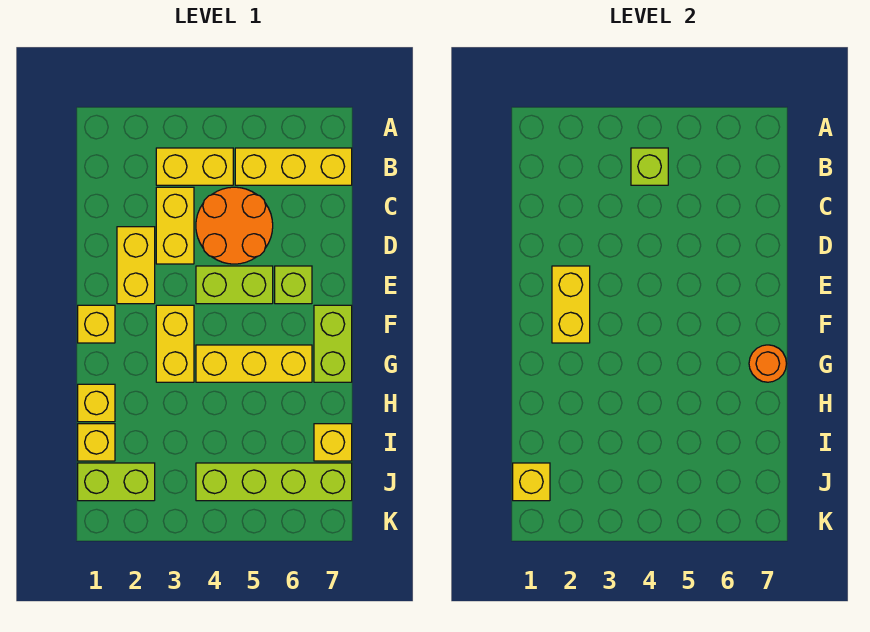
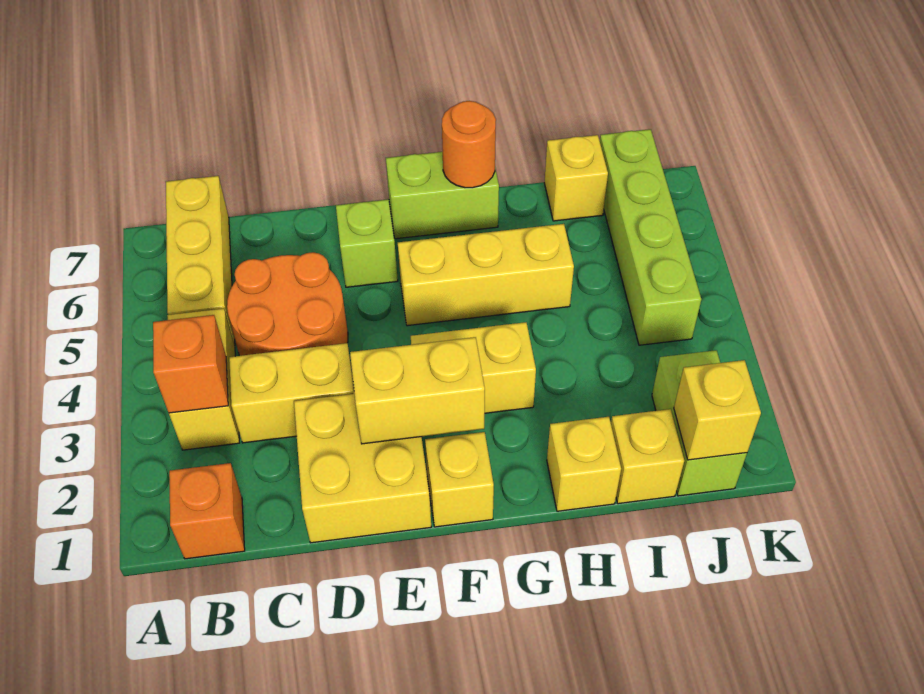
none -> orange brick B1 level 1
none -> orange brick B3 level 2
lime brick B4 level 2 -> none
yellow brick D2:E2 level 1 -> yellow brick D1:E2 level 1
lime brick E4:E5 level 1 -> none
yellow brick G4:G6 level 1 -> yellow brick F5:H5 level 1

